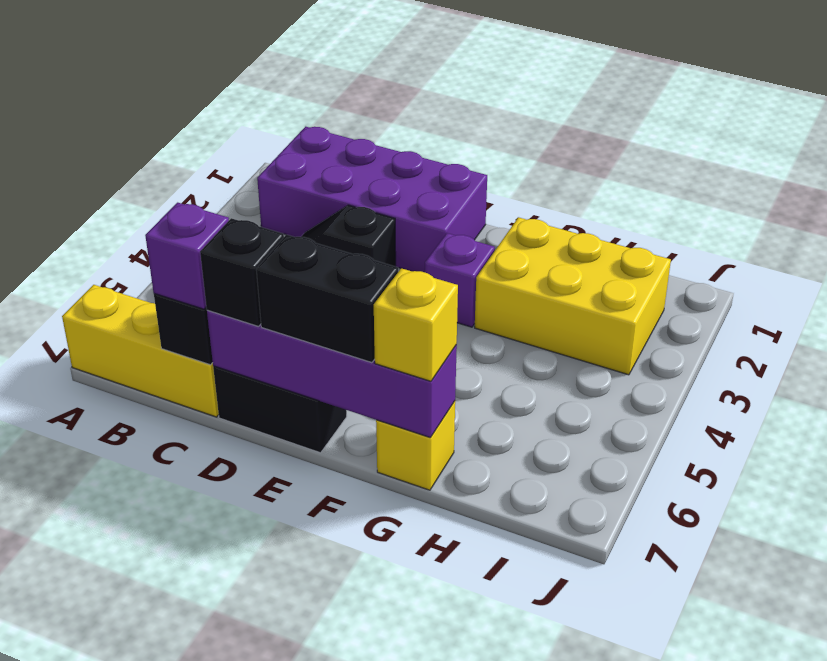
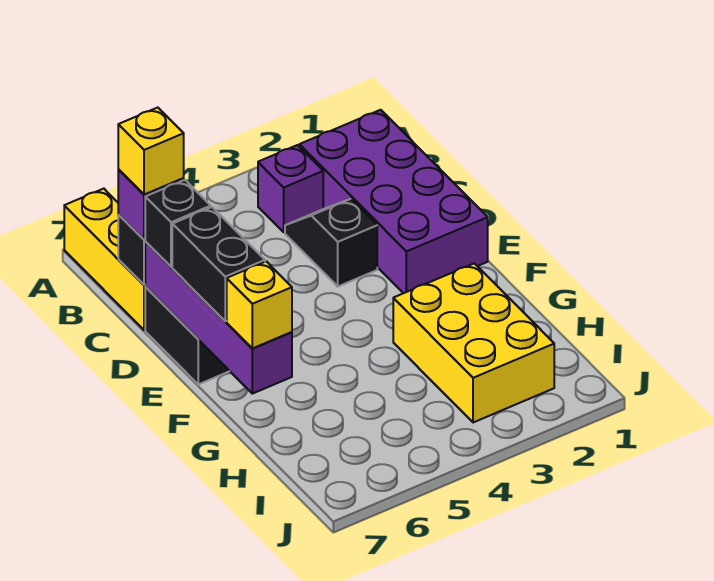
purple brick F3 level 1 -> purple brick B3 level 1
yellow brick G7 level 1 -> yellow brick C7 level 4

